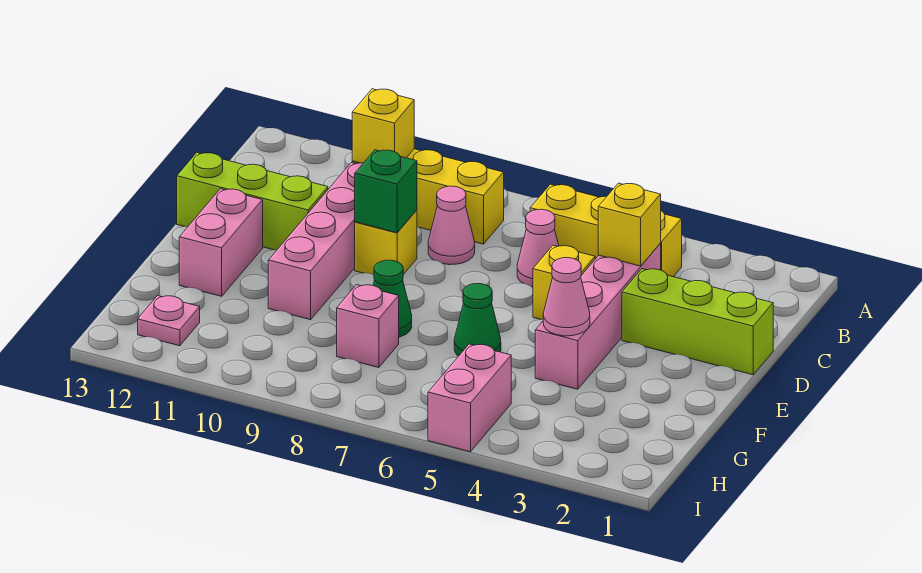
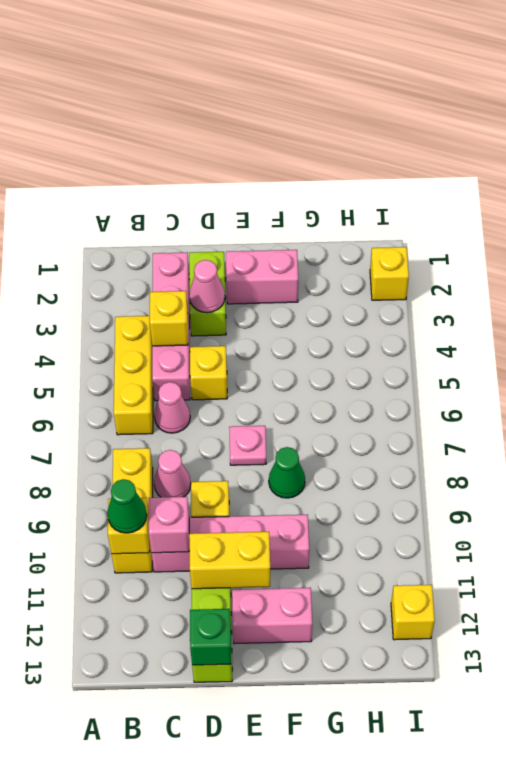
pink brick C4:F4 level 1 -> pink brick C2:C5 level 1
lime brick D1:D3 level 1 -> lime brick D2:D3 level 1
green brick D9 level 2 -> green brick D13 level 2
none -> yellow brick D11:E11 level 2
pink cone F4 level 2 -> pink cone D3 level 2
green cone F6 level 1 -> green cone B10 level 3
pink brick G8 level 1 -> pink brick C10 level 2
pink brick H5:I5 level 1 -> pink brick E2:F2 level 1
pink plate H12 level 1 -> pink plate E7 level 1
none -> yellow brick I2 level 1
none -> yellow brick I12 level 1

